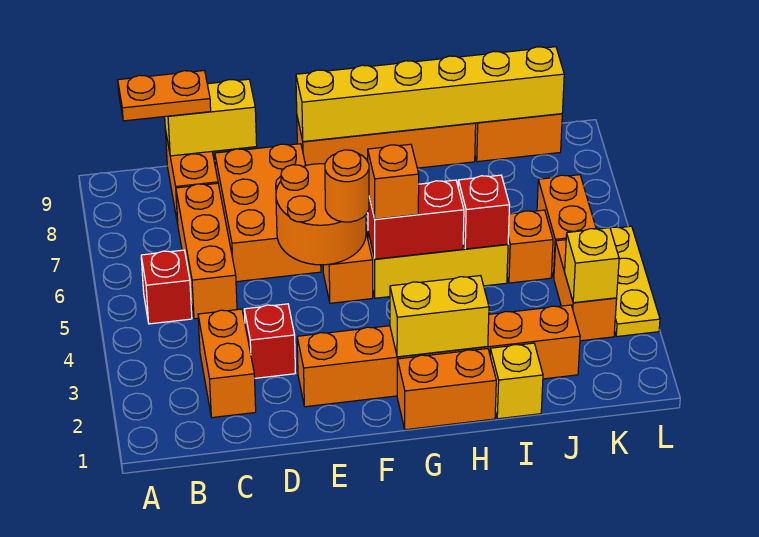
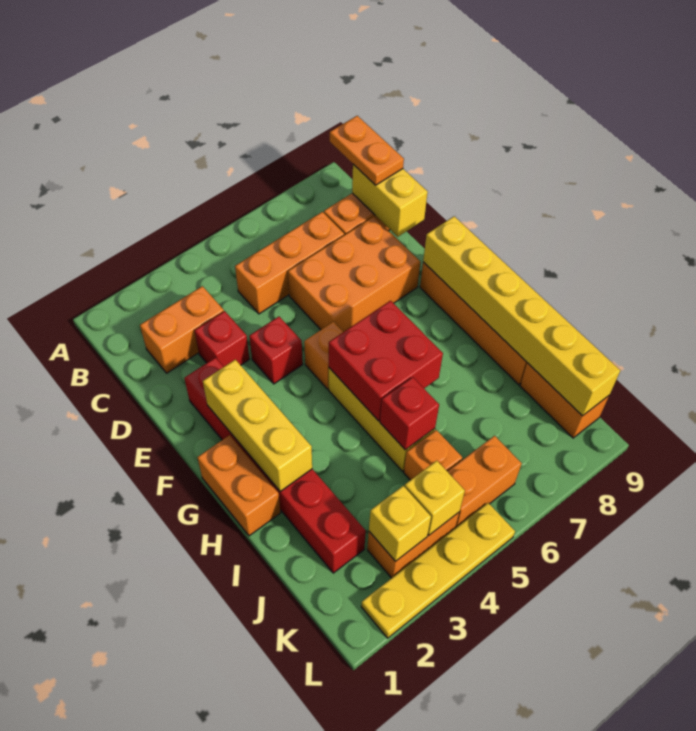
red brick B5 level 1 -> red brick E4 level 1
orange brick E2:J2 level 1 -> red brick E2:J2 level 1
orange round brick E5:F6 level 2 -> none
orange round brick F5 level 3 -> none
yellow brick G2:H2 level 2 -> yellow brick F2:H2 level 2
red brick G5:H5 level 2 -> red brick G5:H6 level 2
orange brick G5 level 3 -> none
yellow brick I1 level 1 -> yellow brick K4 level 2
yellow plate L3:L5 level 1 -> yellow plate L2:L5 level 1

